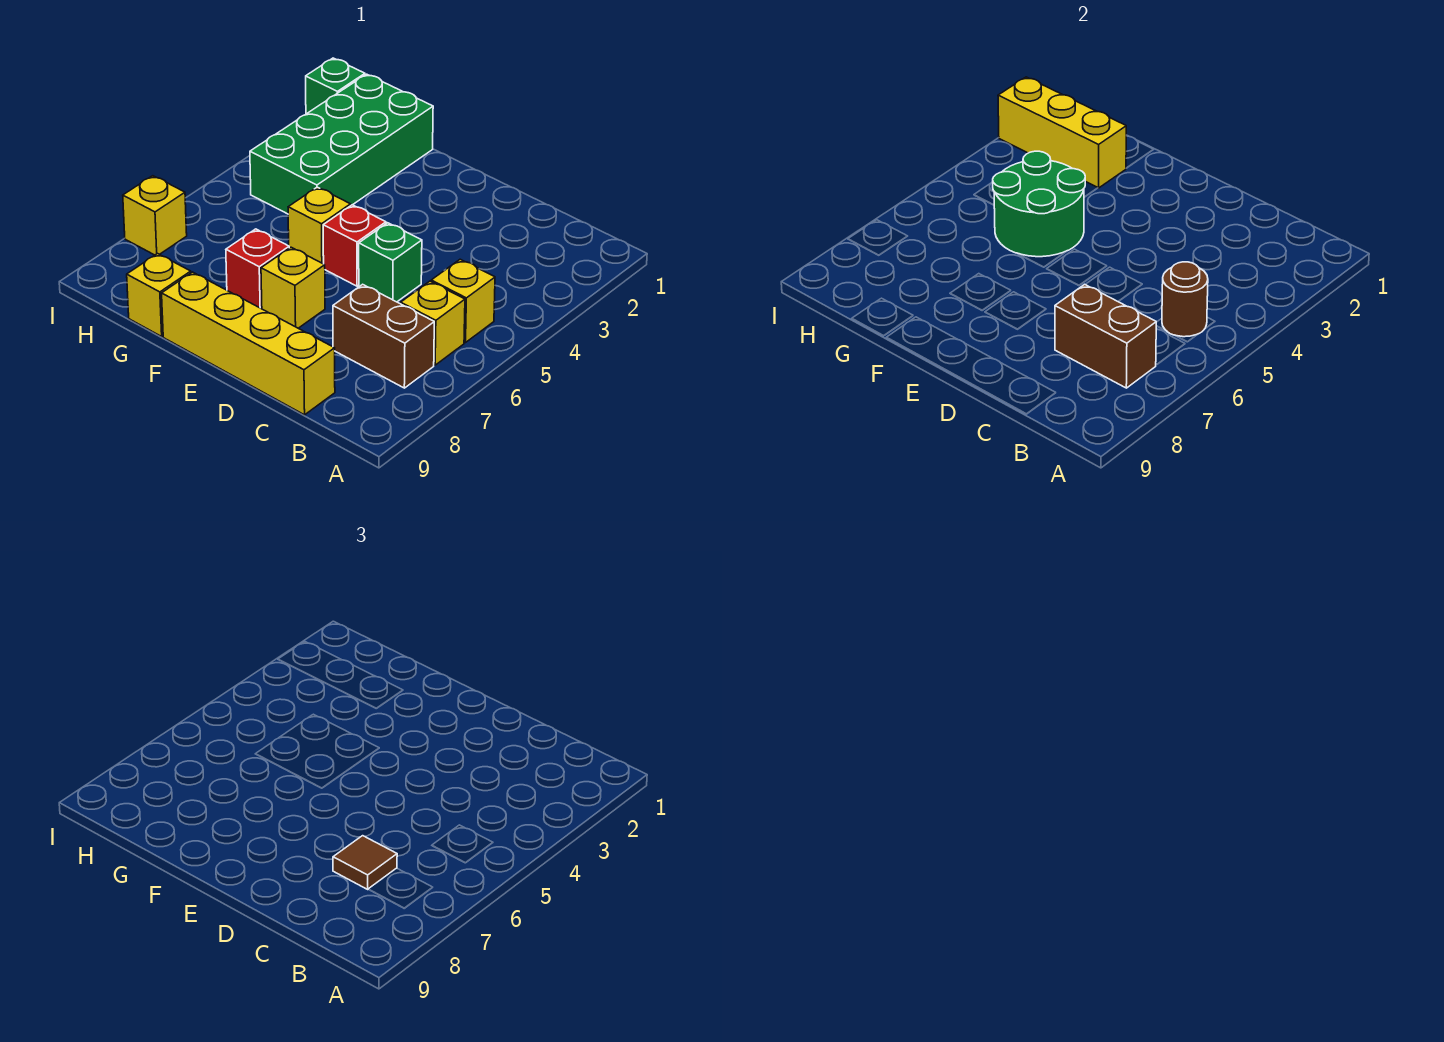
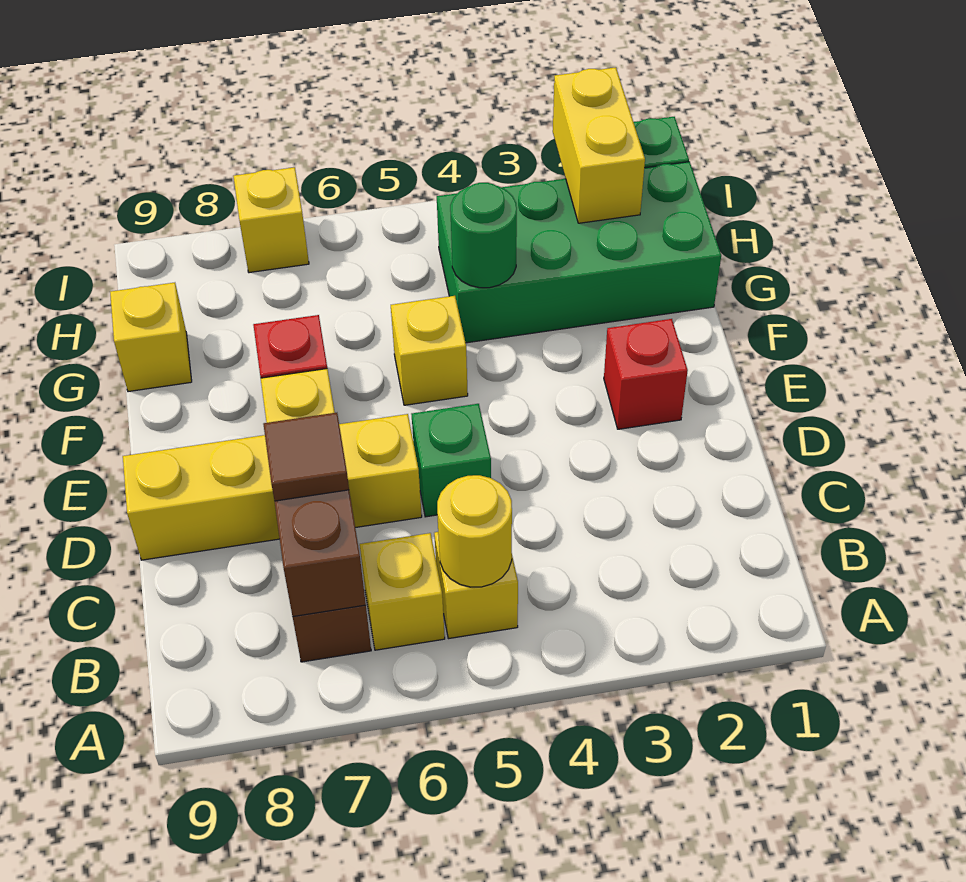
brown round brick B5 level 2 -> yellow round brick B5 level 2
yellow brick C9:F9 level 1 -> yellow brick D6:D9 level 1
red brick E5 level 1 -> red brick E2 level 1
green round brick F4:G5 level 2 -> green round brick G4 level 2
yellow brick G2:I2 level 2 -> yellow brick H2:I2 level 2

